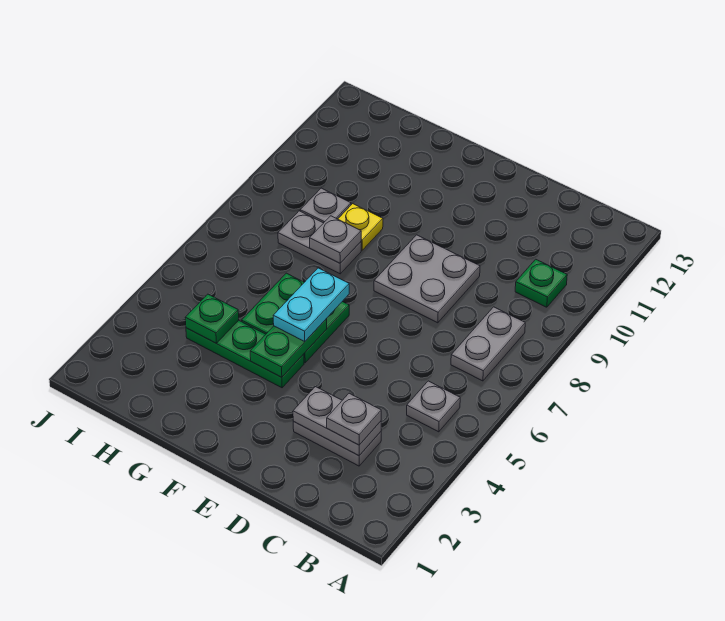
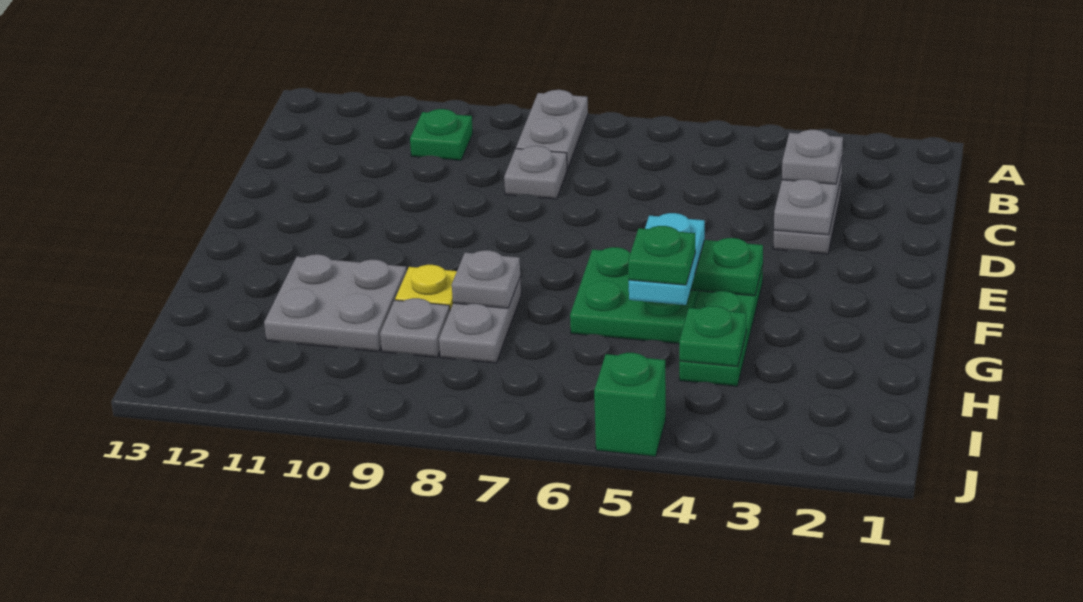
grey plate B5 level 1 -> grey plate C8 level 1
grey plate B7:B8 level 1 -> grey plate A8:B8 level 1
grey plate D8:E9 level 1 -> grey plate G10:H11 level 1
cyan plate F5:F6 level 3 -> cyan plate F5:G5 level 3
none -> green plate G5 level 4
none -> green brick J5 level 1

